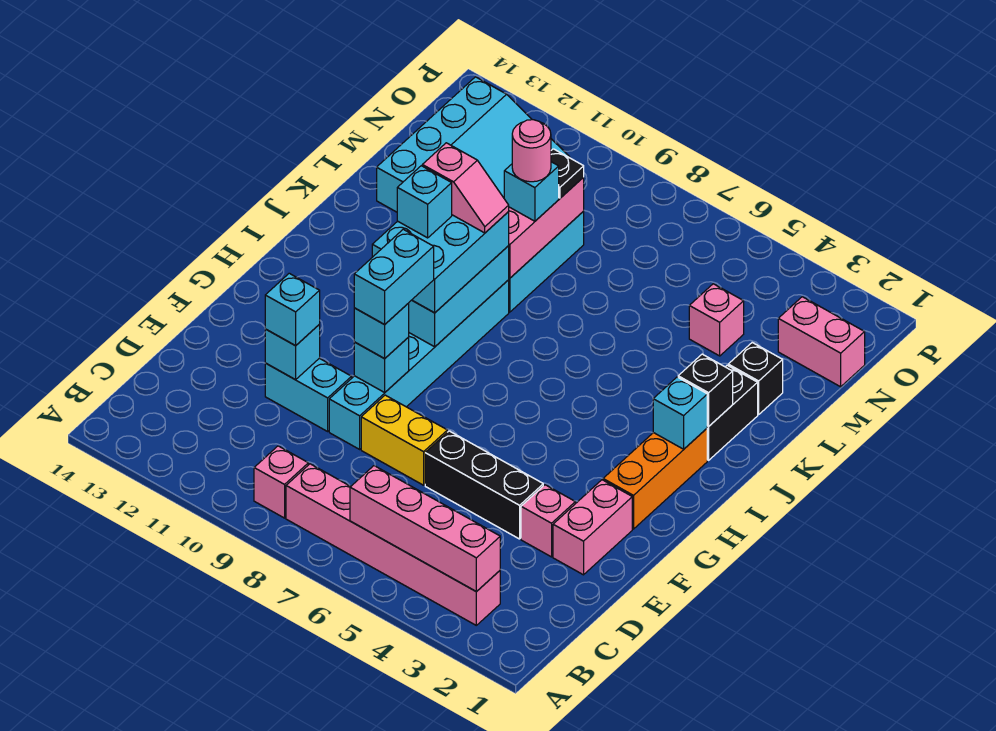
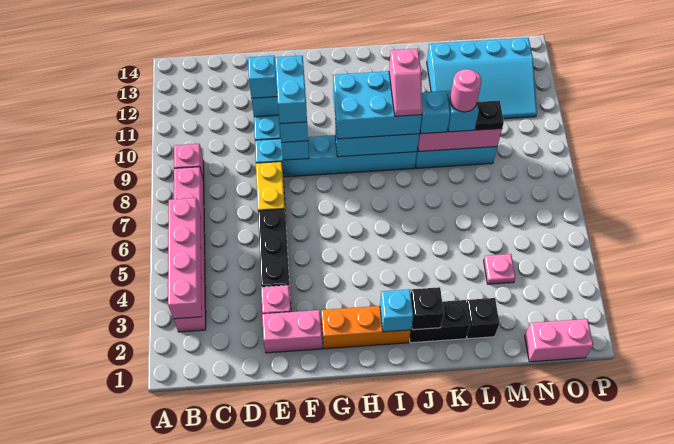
cyan brick F9:G9 level 4 -> cyan brick F9:F10 level 4
cyan brick I10 level 4 -> cyan brick K9 level 3
pink brick M4 level 1 -> pink plate M4 level 1
pink brick N1:N2 level 1 -> pink brick N1:O1 level 1

